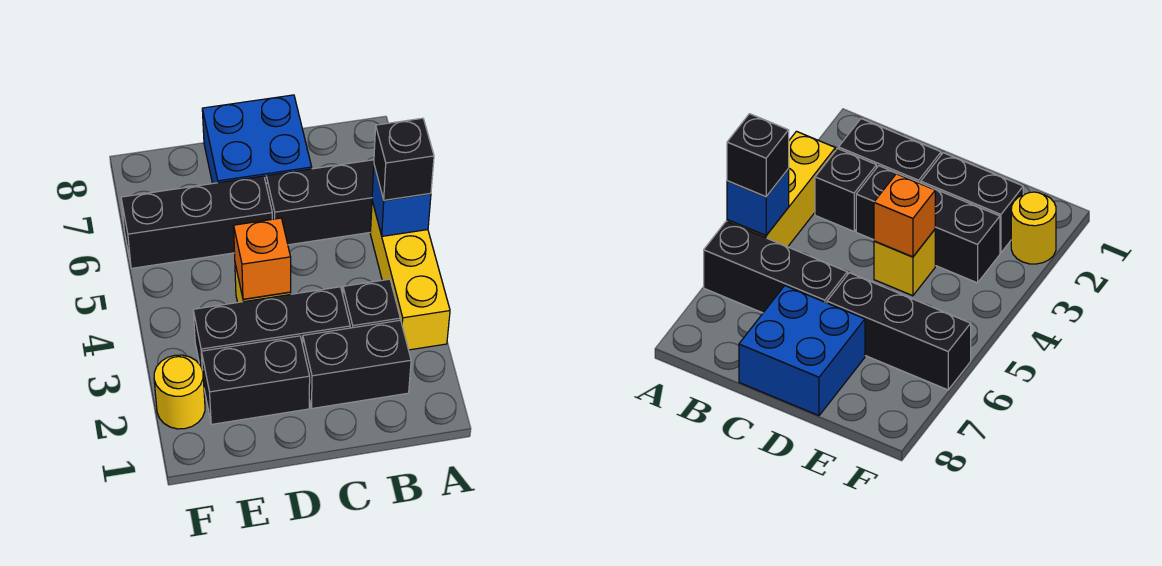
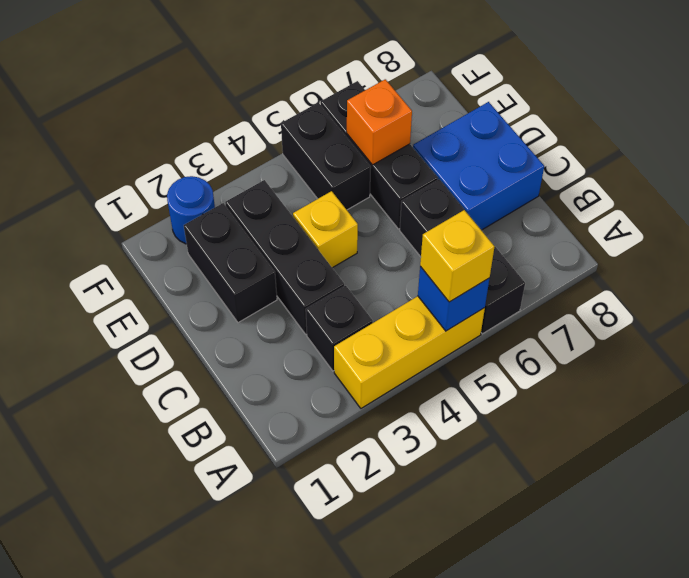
black brick A5 level 3 -> yellow brick A5 level 3
black brick B2:C2 level 1 -> black brick E5:F5 level 1
orange brick D4 level 2 -> orange brick E6 level 2
yellow round brick F2 level 1 -> blue round brick F2 level 1

